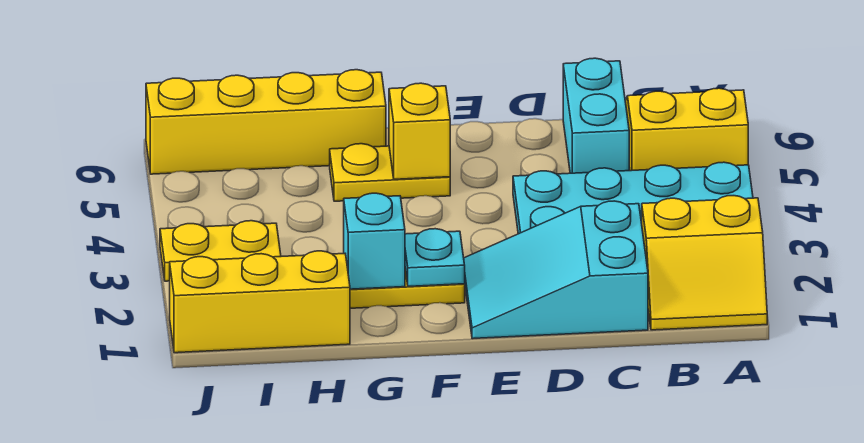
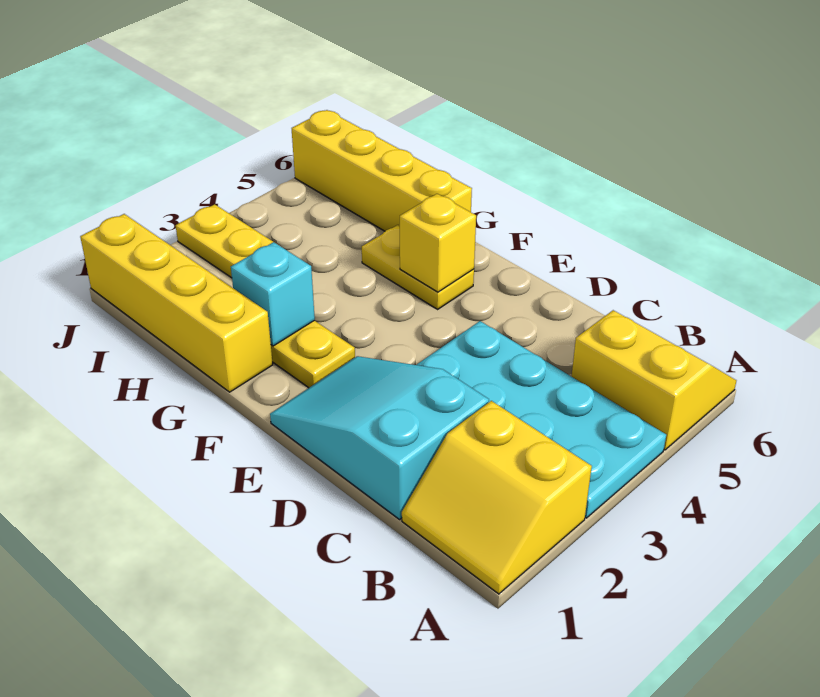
cyan brick C5:C6 level 1 -> none
cyan plate F2 level 2 -> none
yellow brick H1:J1 level 1 -> yellow brick G1:J1 level 1

